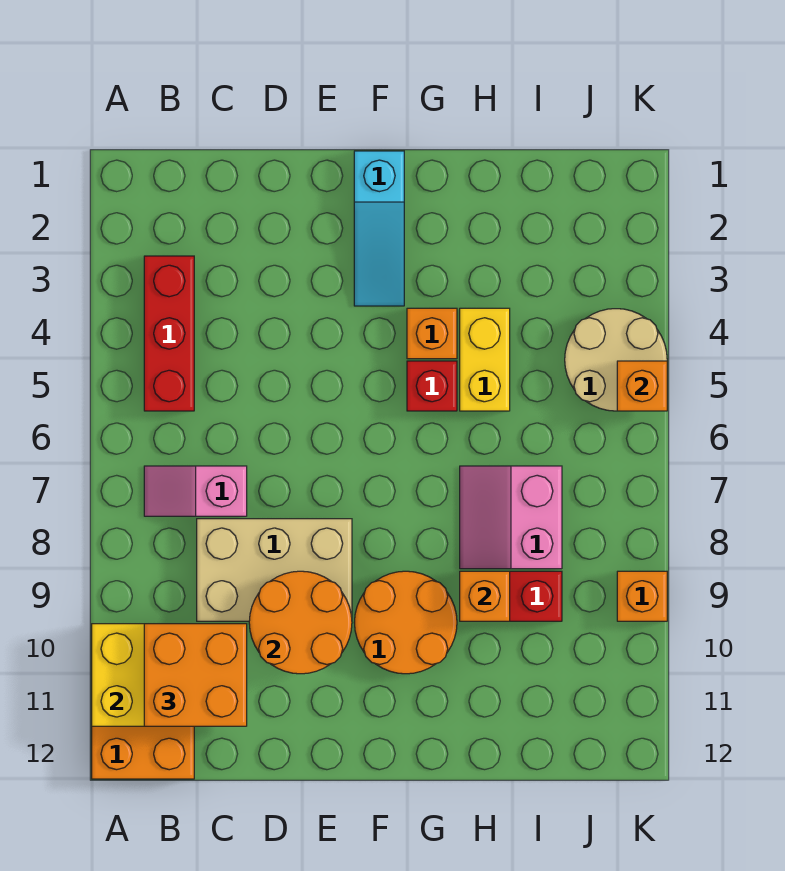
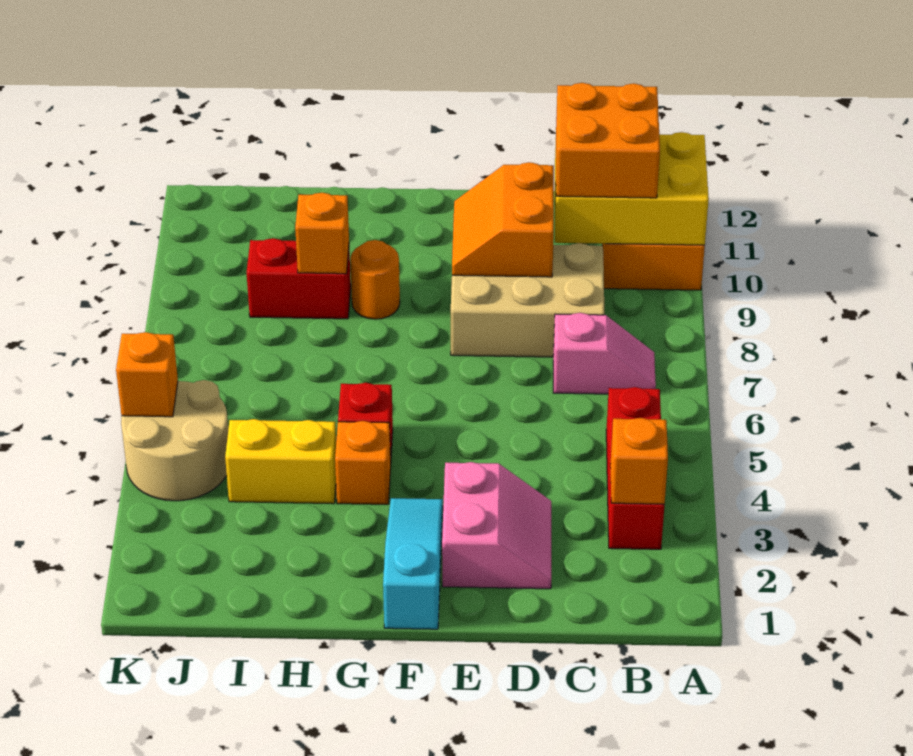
orange round brick D9:E10 level 2 -> orange slope D9:E10 level 2 top D
orange round brick F9:G10 level 1 -> orange round brick G9 level 1
yellow brick H4:H5 level 1 -> yellow brick H4:I4 level 1
pink slope H7:I8 level 1 top I -> pink slope D2:E3 level 1 top E
orange brick K9 level 1 -> orange brick B3 level 2

